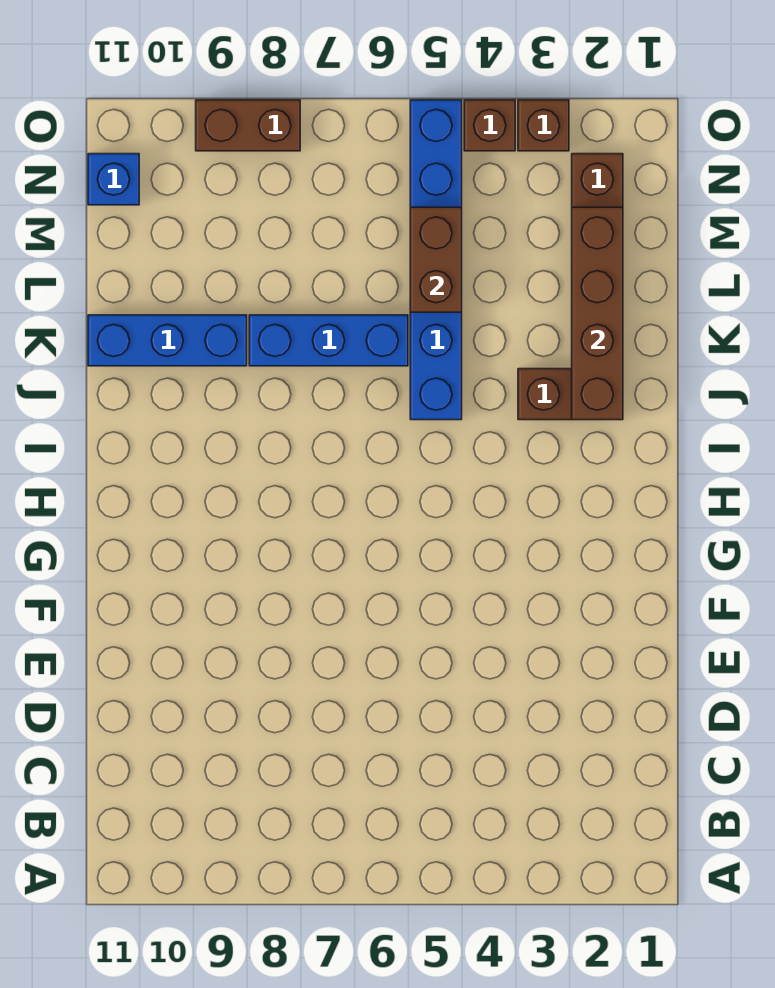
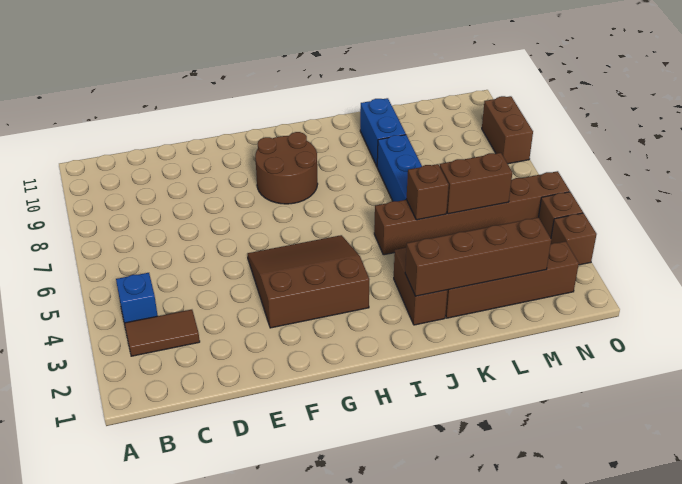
none -> brown tile B3:C3 level 1
none -> brown slope F3:H5 level 1 top 3
none -> brown round brick G8:H9 level 1
blue brick J5:O5 level 1 -> brown brick J5:O5 level 1
none -> brown brick K5 level 2
blue brick K9:K11 level 1 -> blue brick K9:K10 level 1
blue brick N11 level 1 -> blue brick B4 level 1

